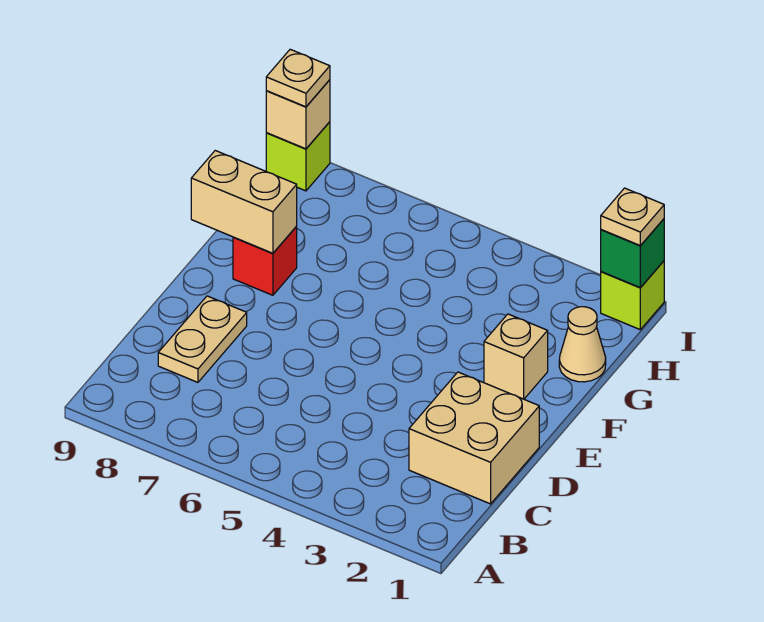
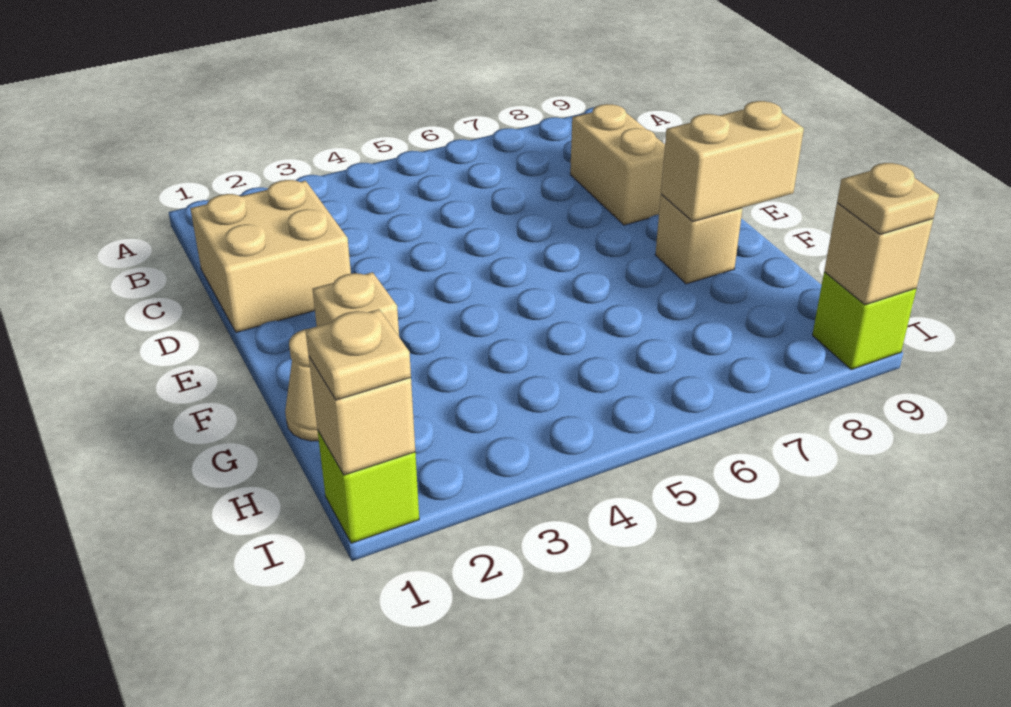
tan plate C8:D8 level 1 -> tan brick C8:D8 level 1
red brick F8 level 1 -> tan brick F8 level 1
green brick I1 level 2 -> tan brick I1 level 2

